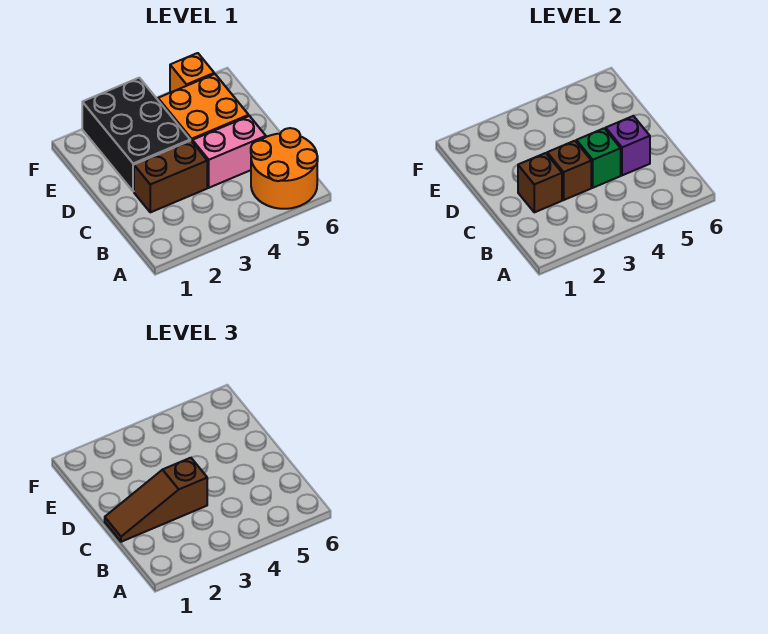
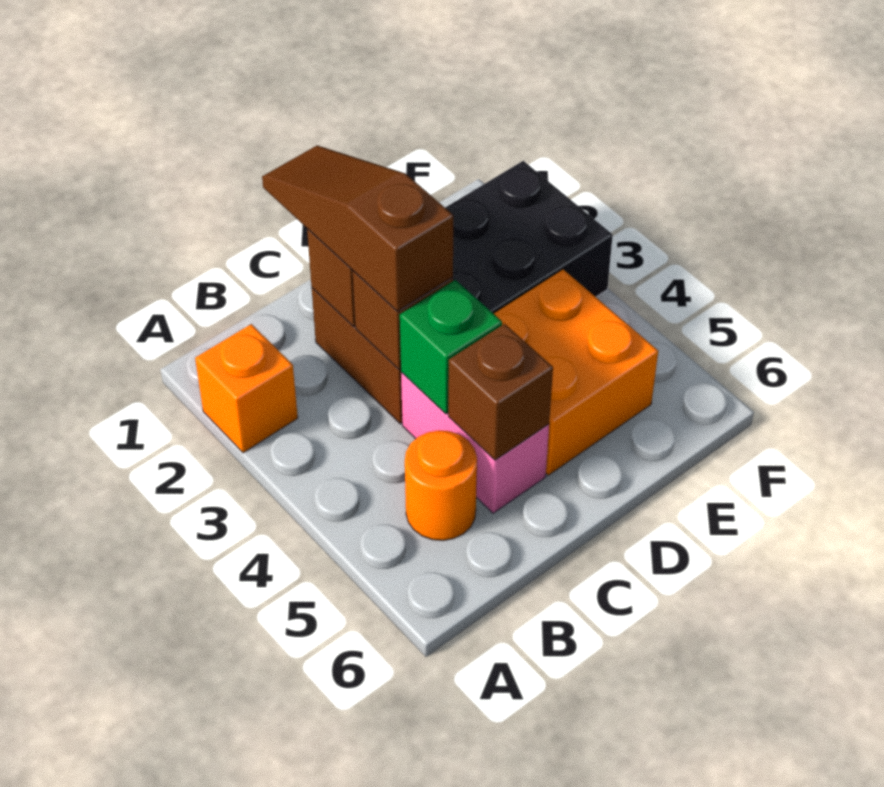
orange round brick A5:B6 level 1 -> orange round brick B5 level 1
purple brick C5 level 2 -> brown brick C5 level 2
orange brick F5 level 1 -> orange brick A2 level 1

